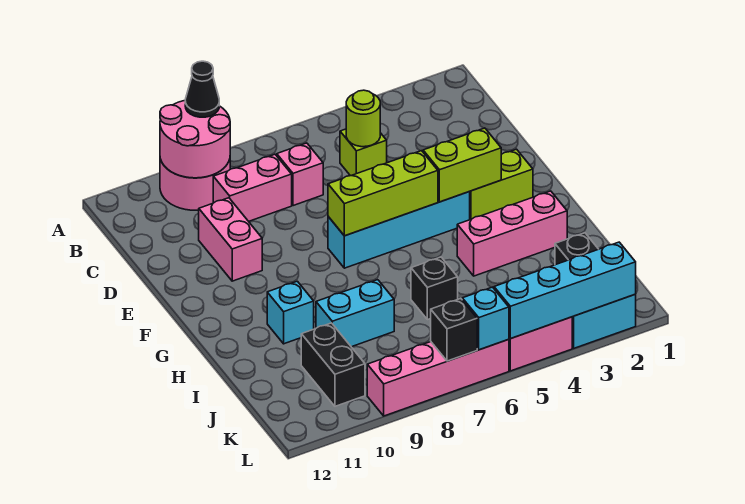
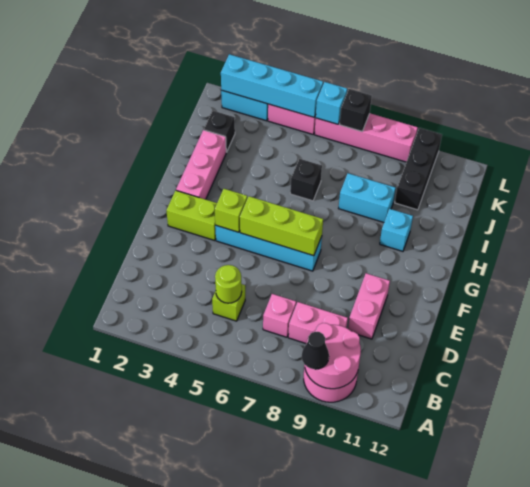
lime brick F3:F4 level 2 -> lime brick F4 level 2
pink brick H2:H4 level 1 -> pink brick G2:I2 level 1
black brick J10:K10 level 1 -> black brick J10:L10 level 1

